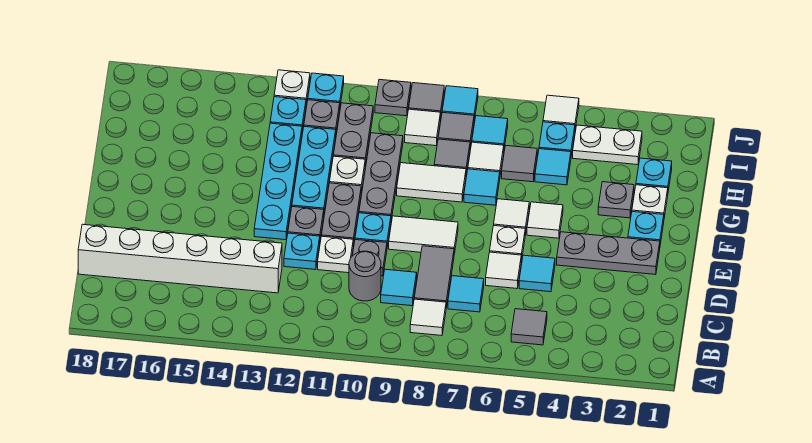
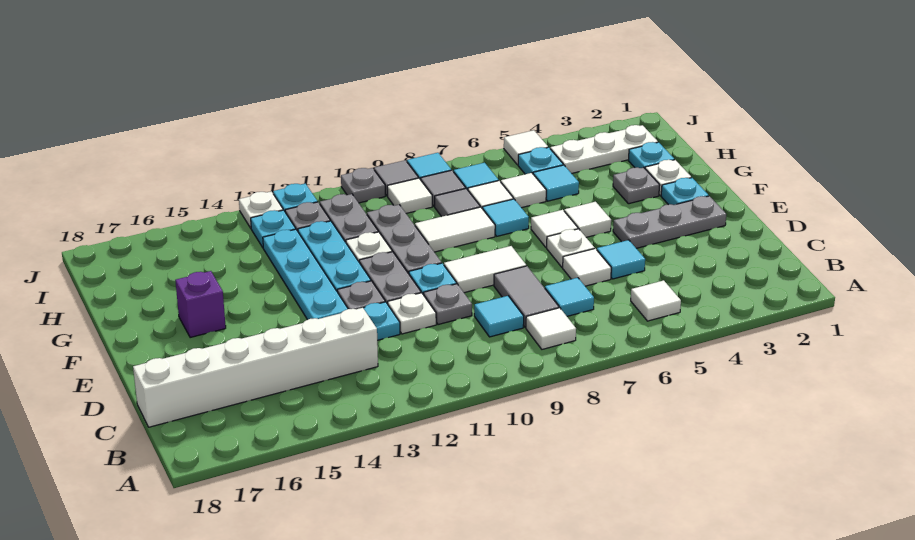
grey tile B5 level 1 -> white tile B5 level 1
grey round brick C10 level 1 -> none
none -> purple brick F16 level 1
grey tile H6 level 1 -> white tile H6 level 1
white plate I3:I4 level 1 -> white plate I2:I4 level 1

